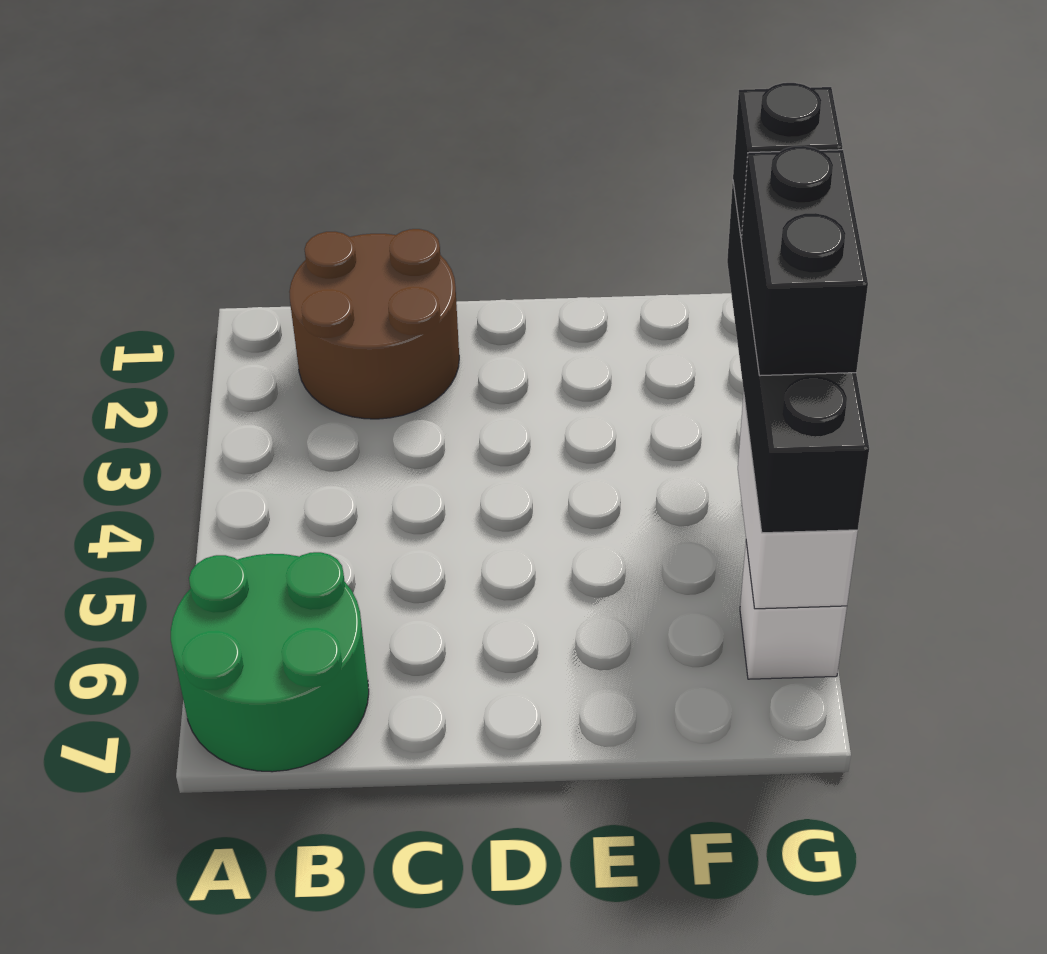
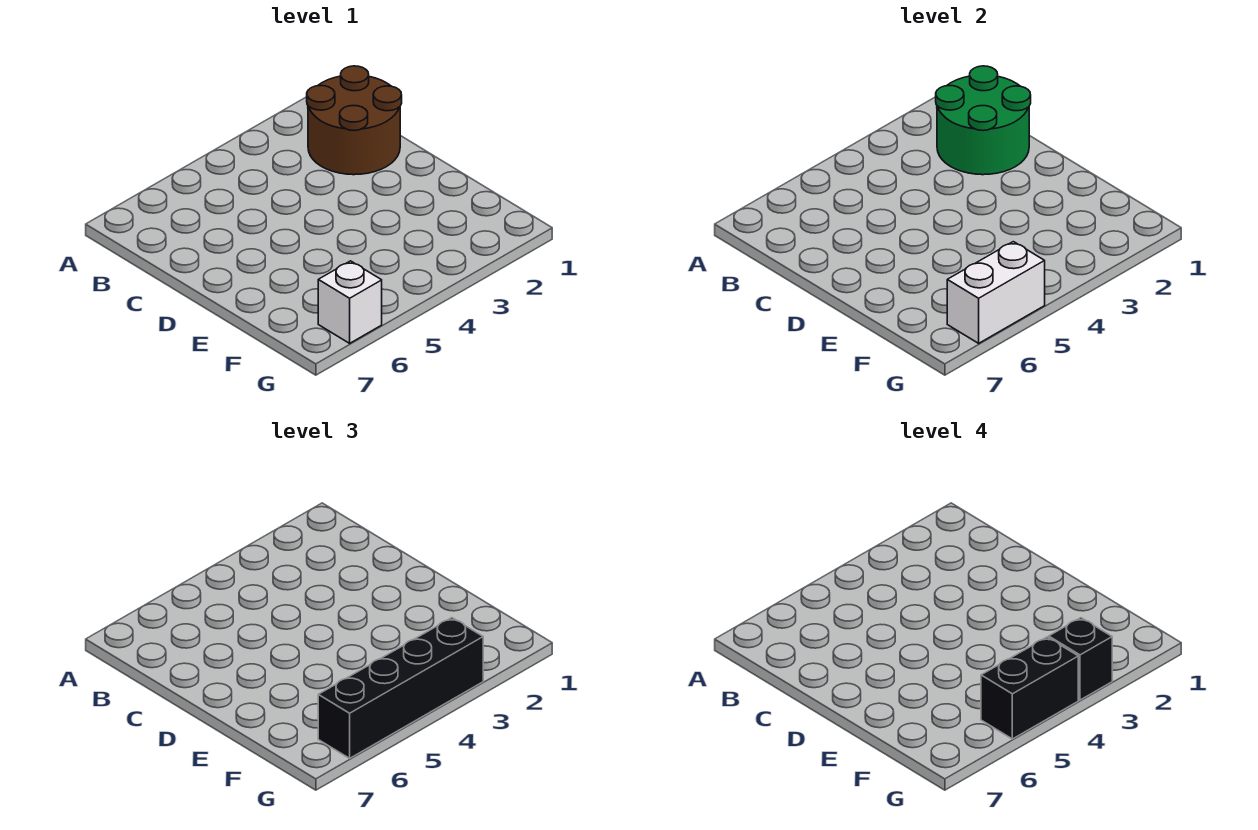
green round brick A6:B7 level 1 -> green round brick B1:C2 level 2

